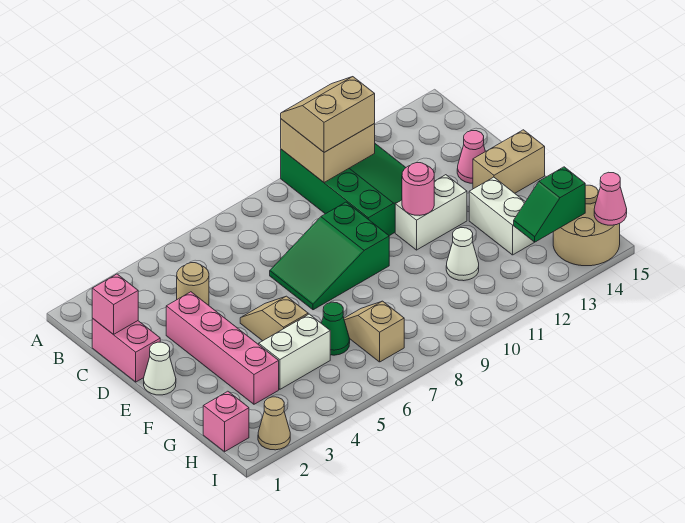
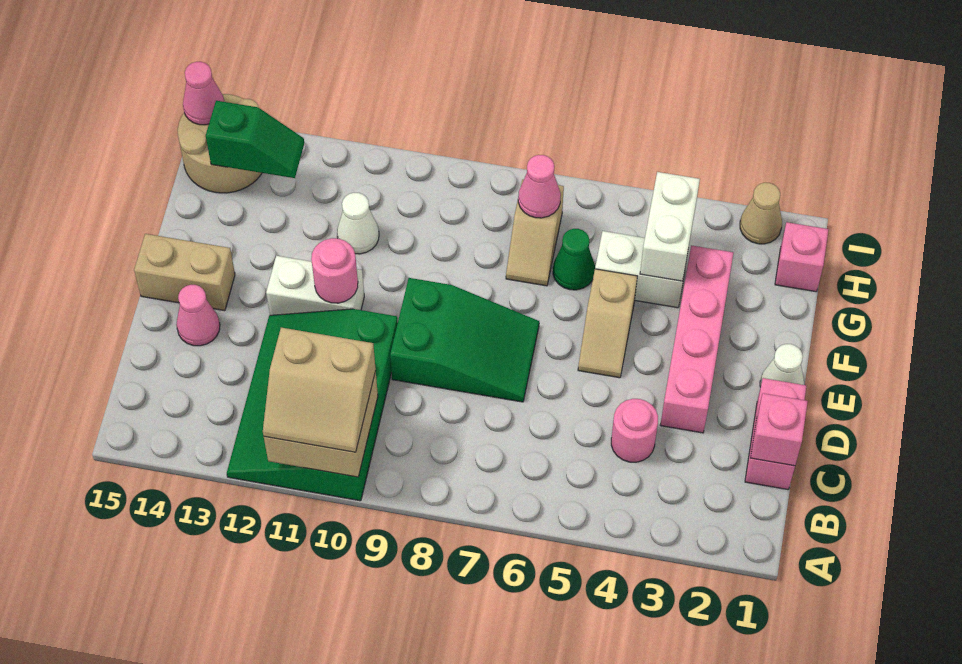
tan round brick C4 level 1 -> pink round brick C4 level 1
white brick F13:G13 level 1 -> white brick G4:H4 level 2
none -> pink cone H7 level 2

